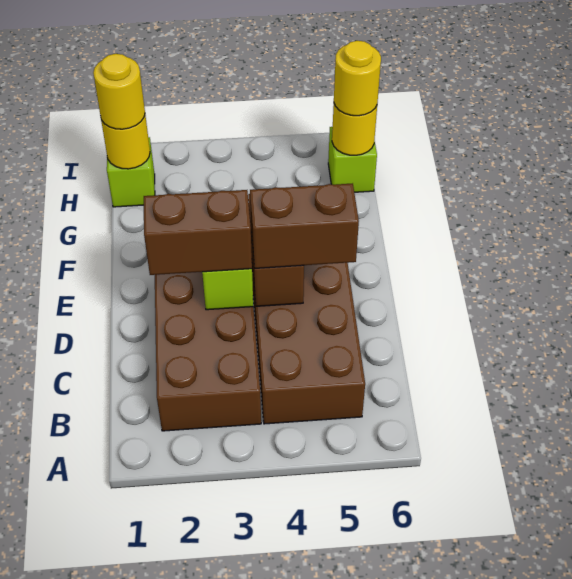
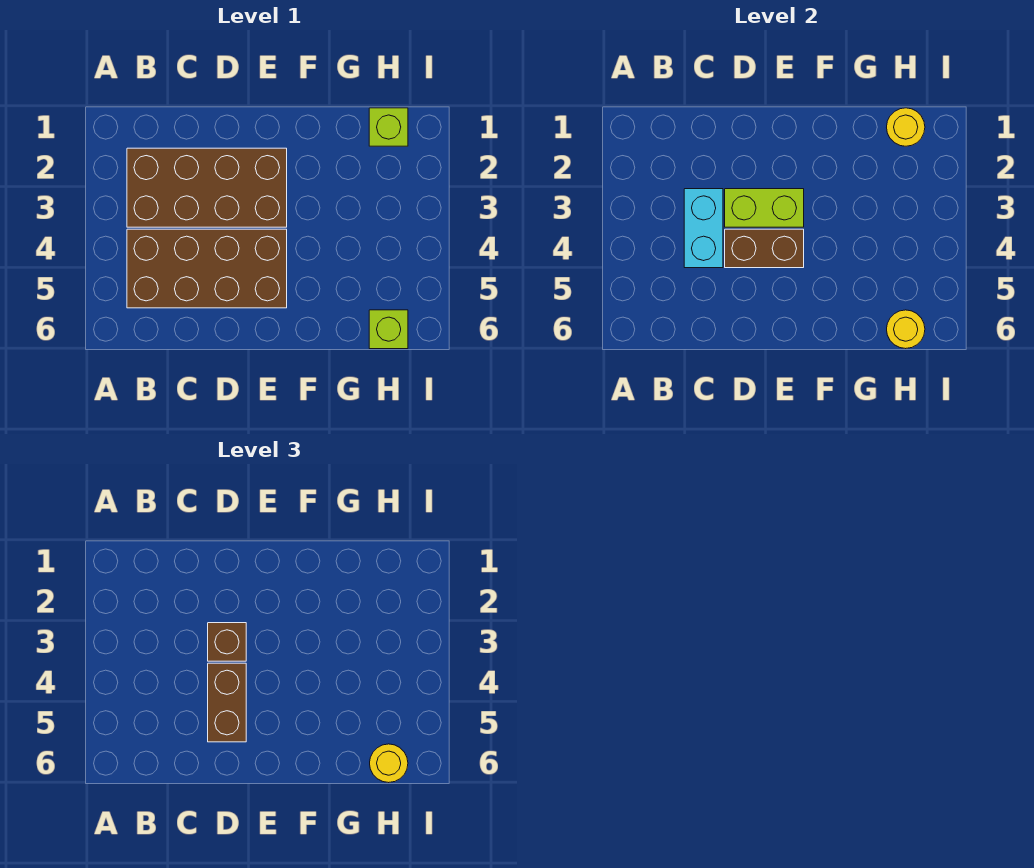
none -> cyan brick C3:C4 level 2
brown brick D2:D3 level 3 -> brown brick D3 level 3
yellow round brick H1 level 3 -> none

